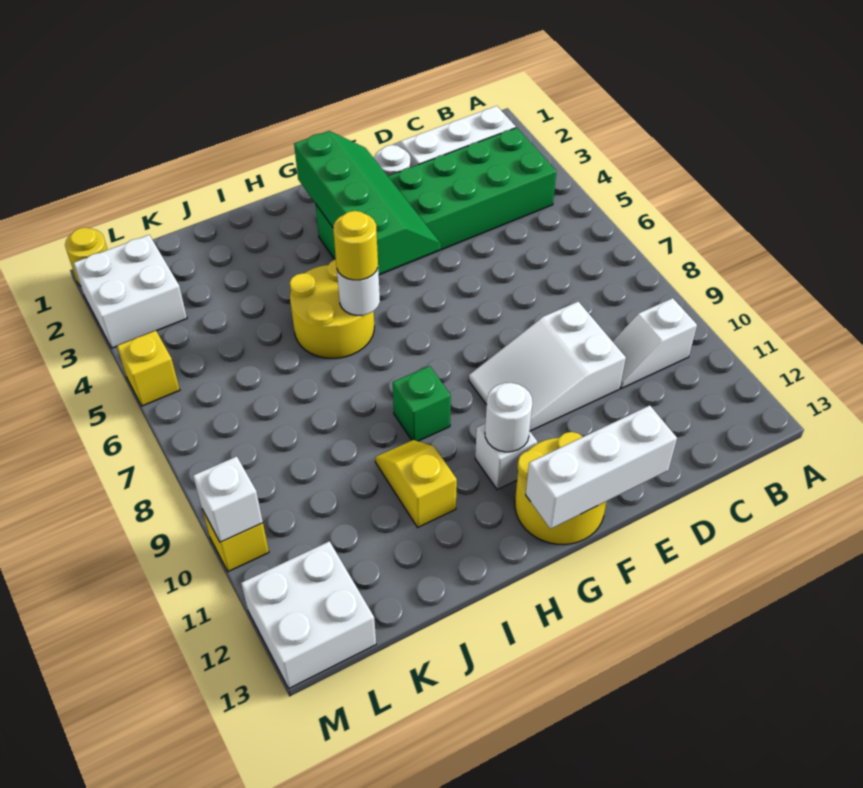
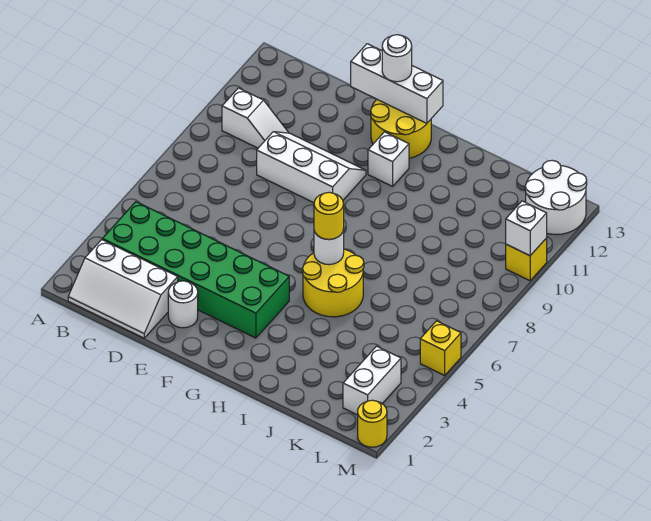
white slope D9:F10 level 1 top D -> white slope D9:F10 level 1 top 9
green slope F2:G5 level 2 top G -> none
white round brick G11 level 2 -> white round brick F13 level 3
green brick H9 level 1 -> none
yellow slope I10:I11 level 1 top 11 -> none
white brick L2:M3 level 1 -> white brick L2:L3 level 1
white brick L12:M13 level 1 -> white round brick L12:M13 level 1

